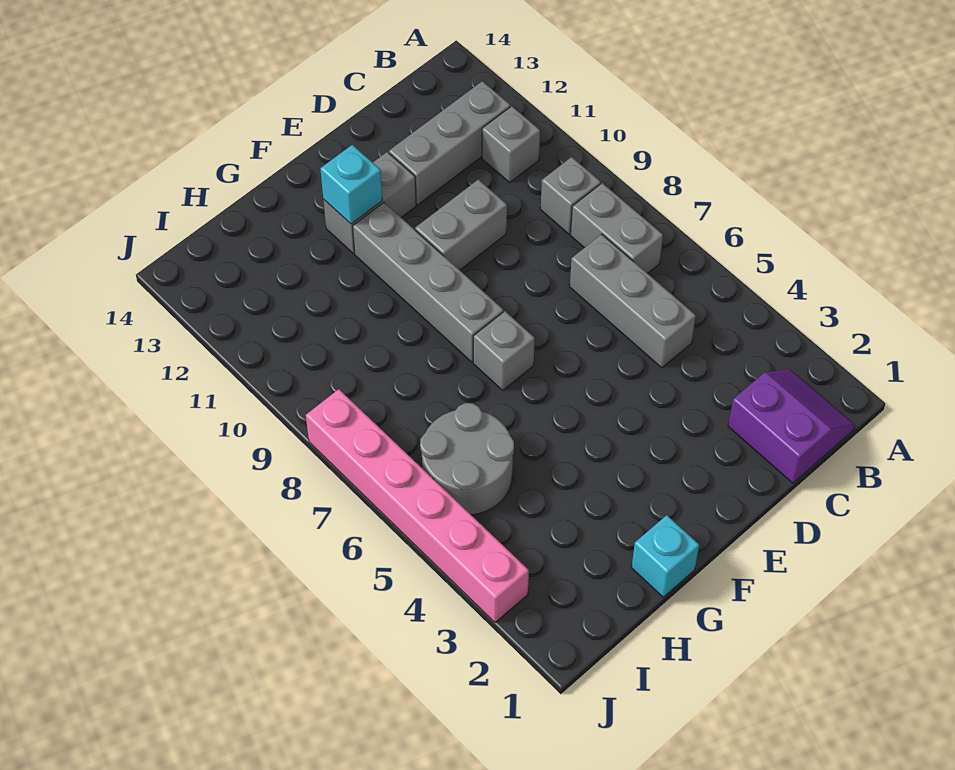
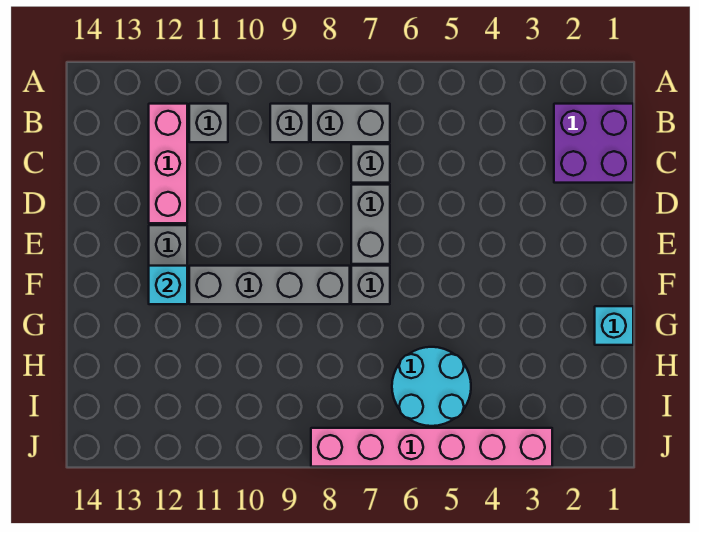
purple slope B1:C2 level 1 top C -> purple brick B1:C2 level 1
grey brick B12:D12 level 1 -> pink brick B12:D12 level 1
grey brick C5:C7 level 1 -> grey brick C7 level 1
grey brick D10:E10 level 1 -> grey brick D7:E7 level 1
grey round brick H5:I6 level 1 -> cyan round brick H5:I6 level 1

